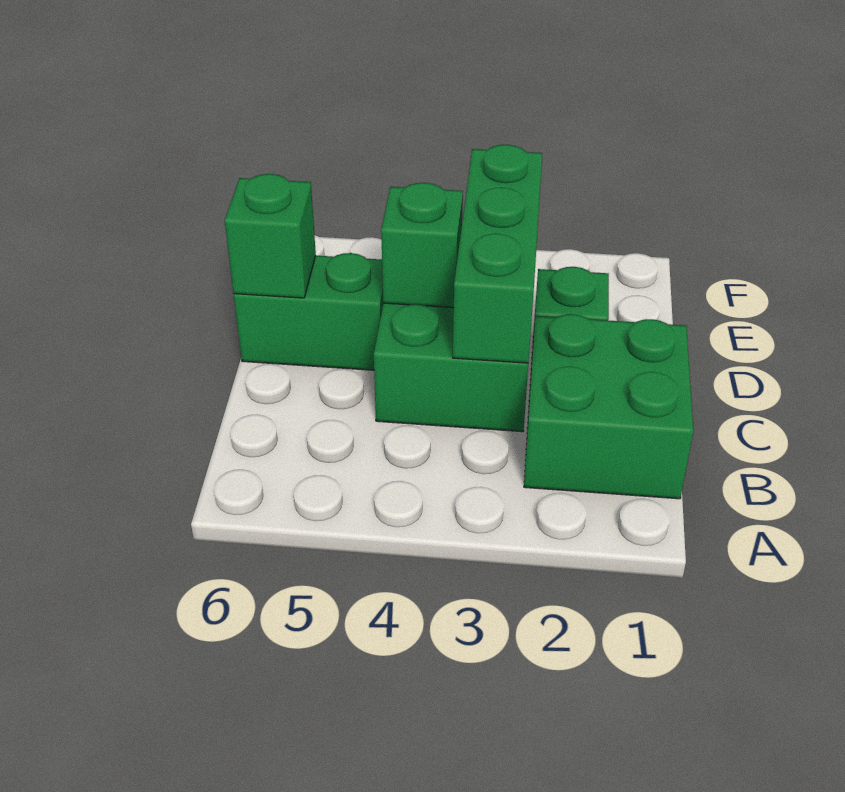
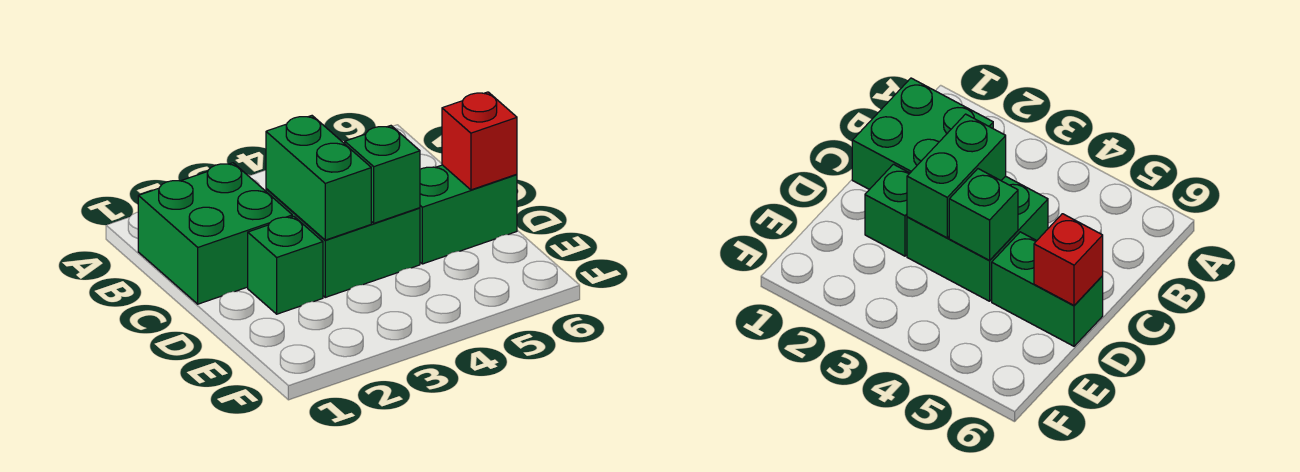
green brick C3:E3 level 2 -> green brick C3:D3 level 2
green brick D6 level 2 -> red brick D6 level 2

